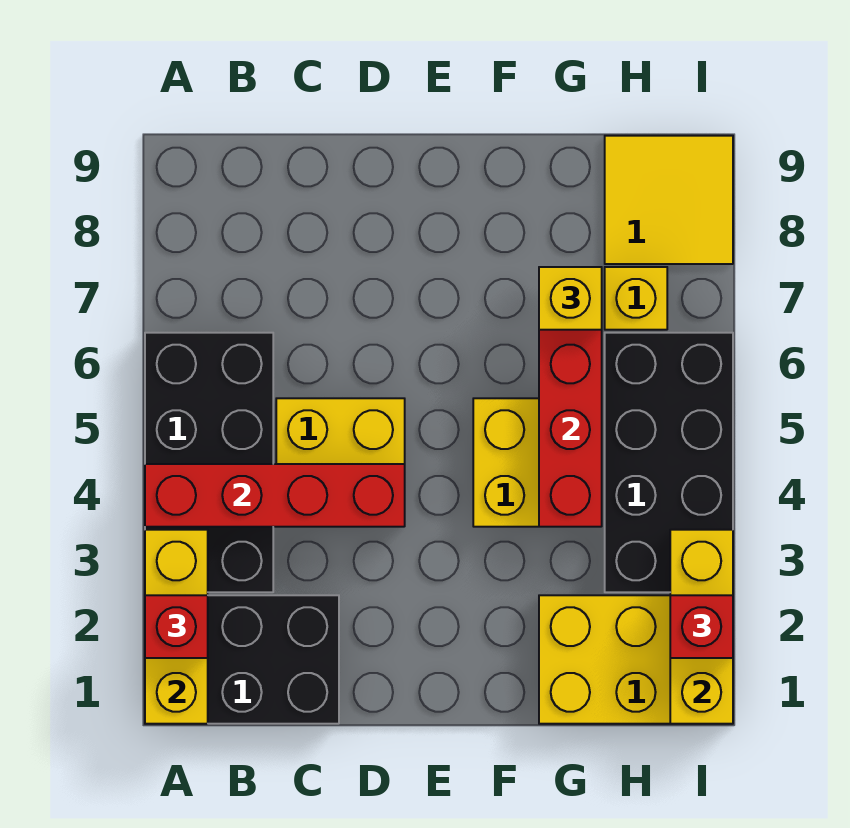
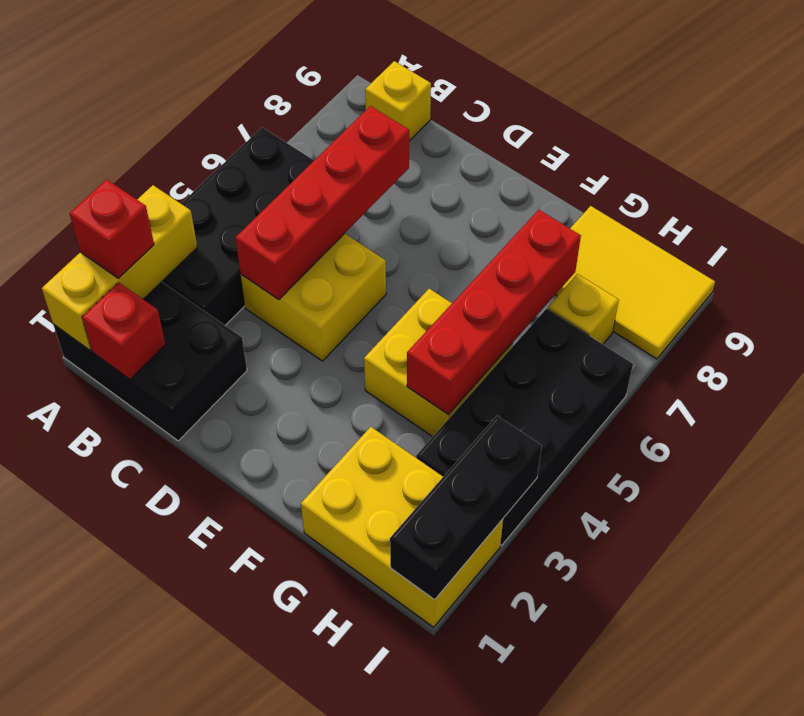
red brick A4:D4 level 2 -> red brick C4:C7 level 2
yellow brick G7 level 3 -> yellow brick B9 level 1
yellow tile H8:I9 level 1 -> yellow tile G8:I9 level 1
yellow brick I1:I3 level 2 -> black brick I1:I3 level 2
red brick I2 level 3 -> red brick B1 level 2

